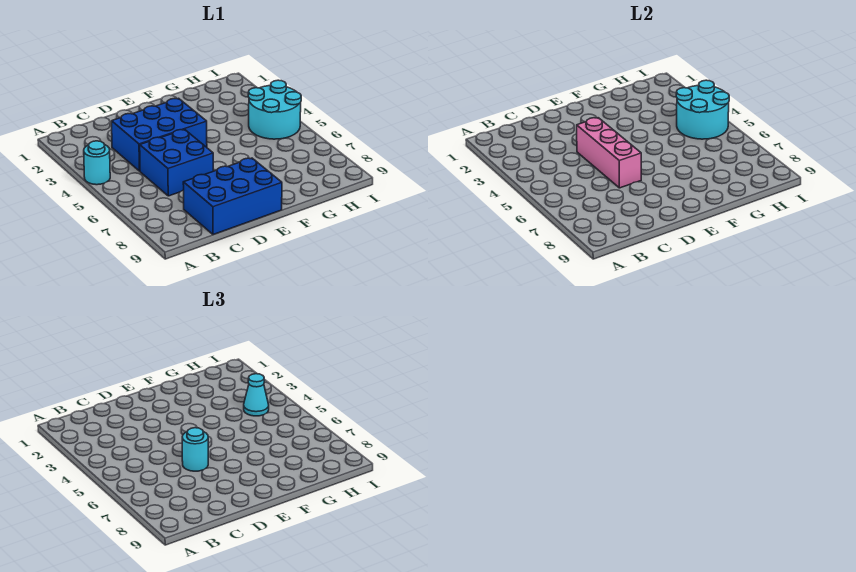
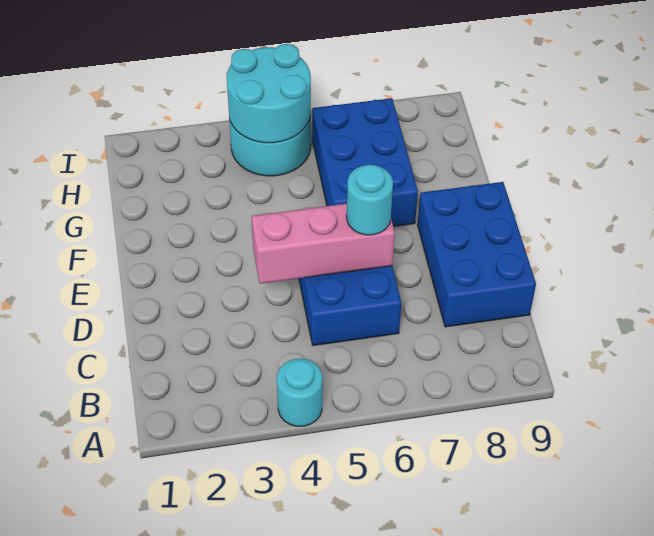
blue brick C3:E4 level 1 -> blue brick F6:H7 level 1
cyan cone H4 level 3 -> none

